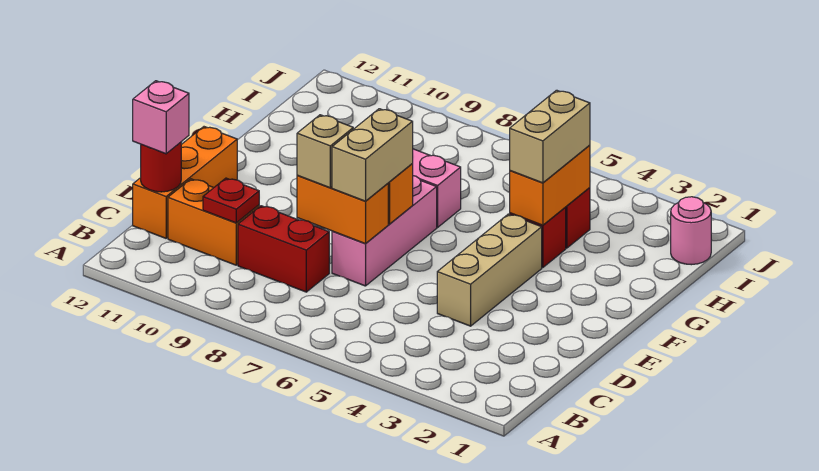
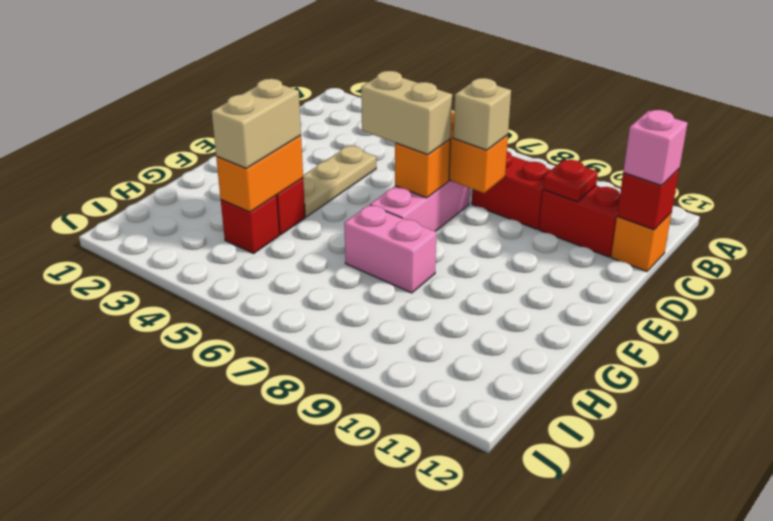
orange brick C10:C11 level 1 -> red brick C10:C11 level 1
orange brick C12:E12 level 1 -> orange brick C12 level 1
red round brick C12 level 2 -> red brick C12 level 2
tan brick D4:F4 level 1 -> tan plate D4:F4 level 1
tan brick D7:E7 level 3 -> tan brick E6:E7 level 3
pink round brick I1 level 1 -> none

